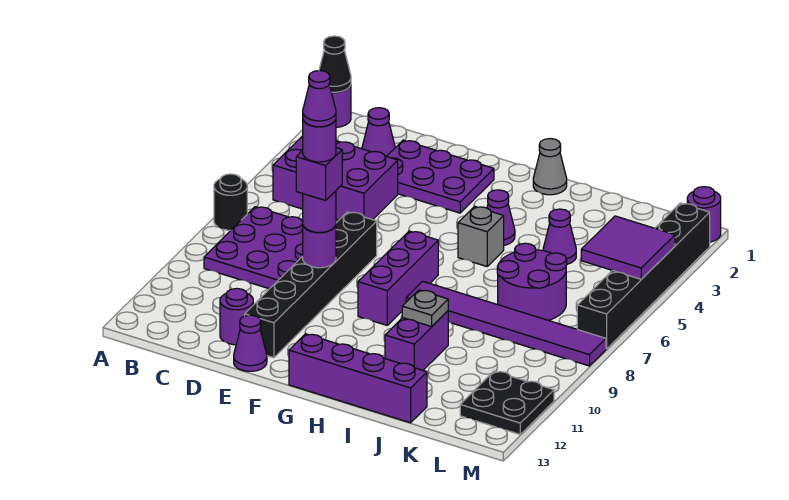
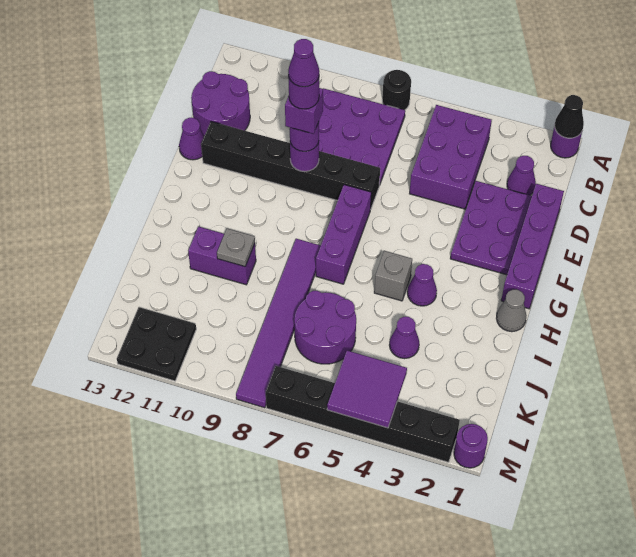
purple round brick D12 level 1 -> purple round brick C12:D13 level 1
purple brick G7:G9 level 1 -> purple brick F7:H7 level 1
purple brick G13:J13 level 1 -> purple brick D1:G1 level 1

